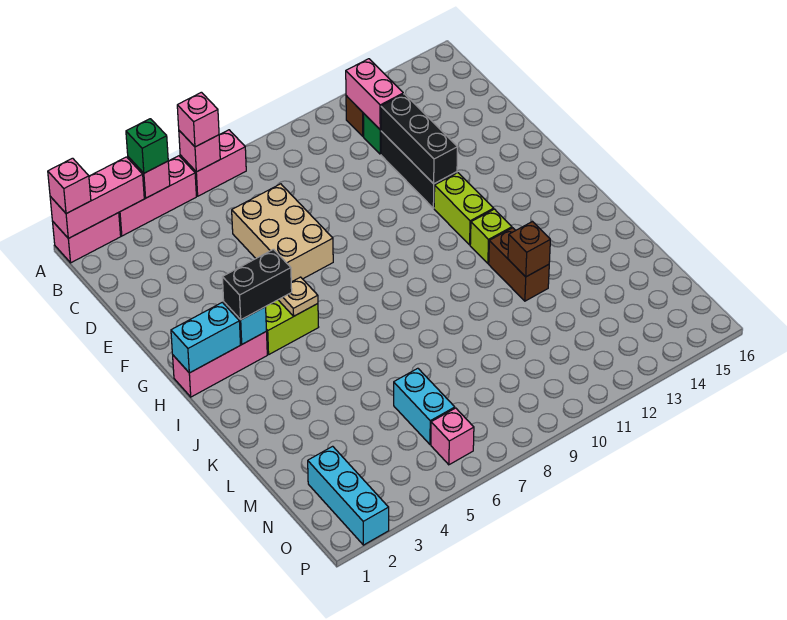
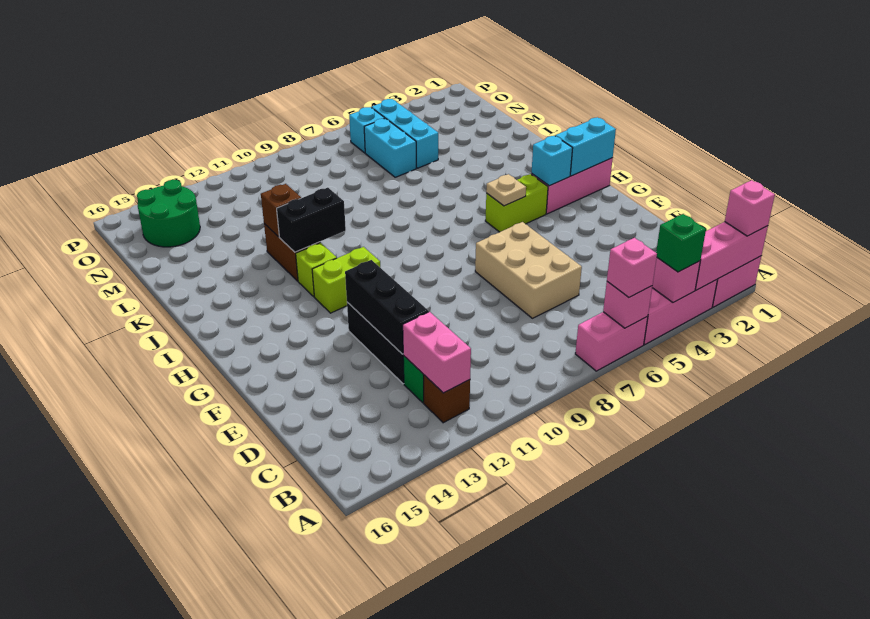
lime brick G12:H12 level 1 -> lime brick H11:H12 level 1
black brick H3:H4 level 3 -> black brick J11:J12 level 2
cyan brick N2:P2 level 1 -> cyan brick M5:O5 level 1
none -> green round brick N14:O15 level 1
pink brick O6 level 1 -> cyan brick O6 level 1

